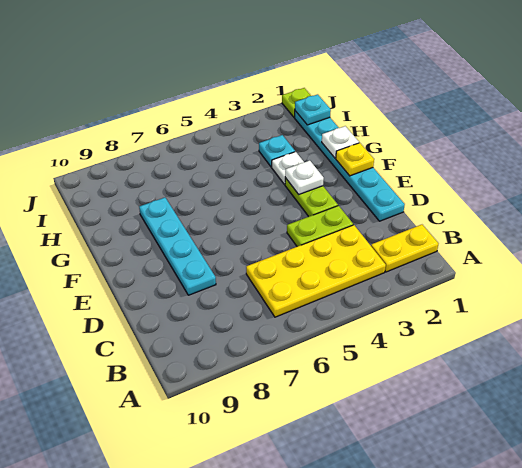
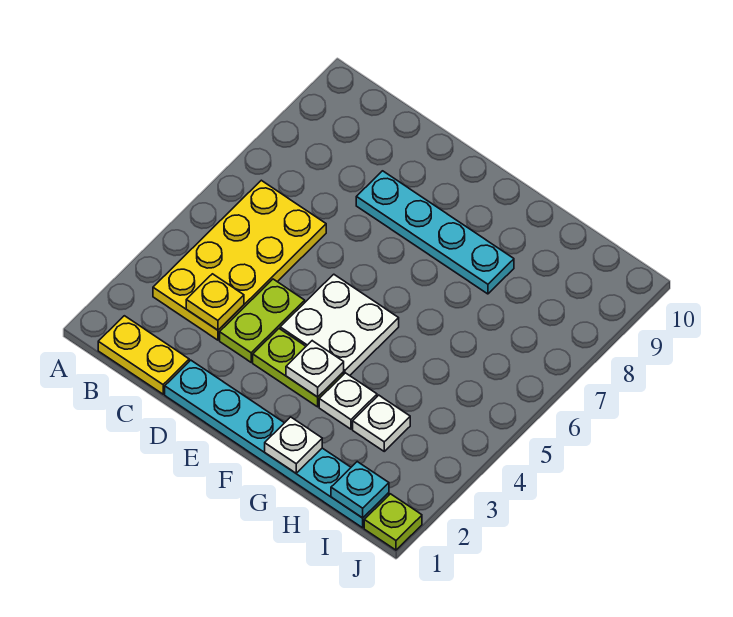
yellow plate B1:B2 level 1 -> yellow plate B1:C1 level 1
none -> white plate E4:F5 level 1
yellow plate F1 level 2 -> yellow plate C3 level 2
cyan plate H3 level 1 -> white plate H3 level 1

